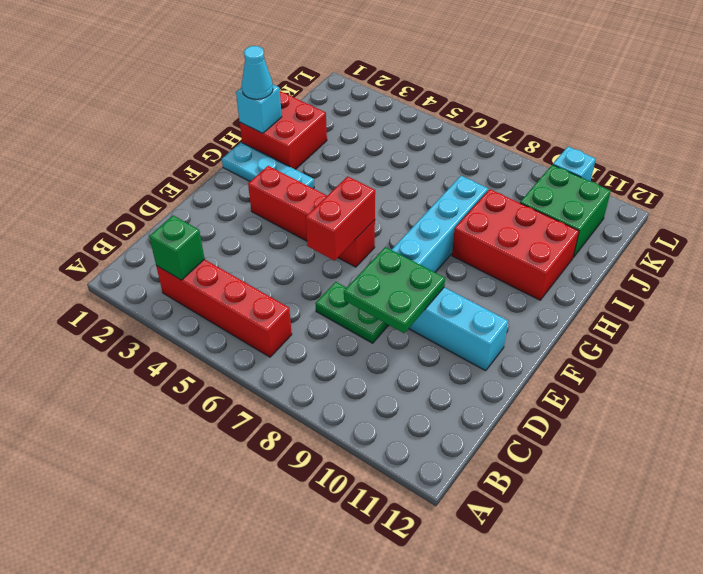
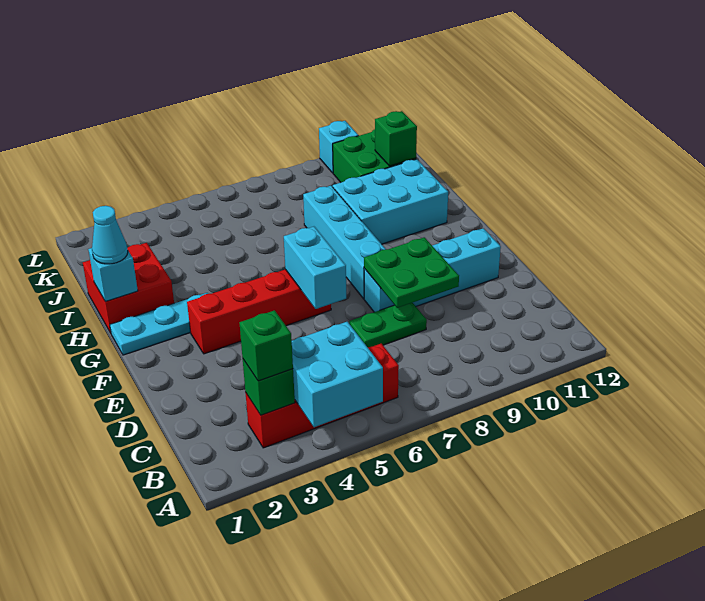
none -> cyan brick A4:B5 level 2
none -> green brick B3 level 3
red brick E6:F6 level 2 -> cyan brick E6:F6 level 2
red brick H9:I11 level 1 -> cyan brick H9:I11 level 1
none -> green brick J11 level 2

